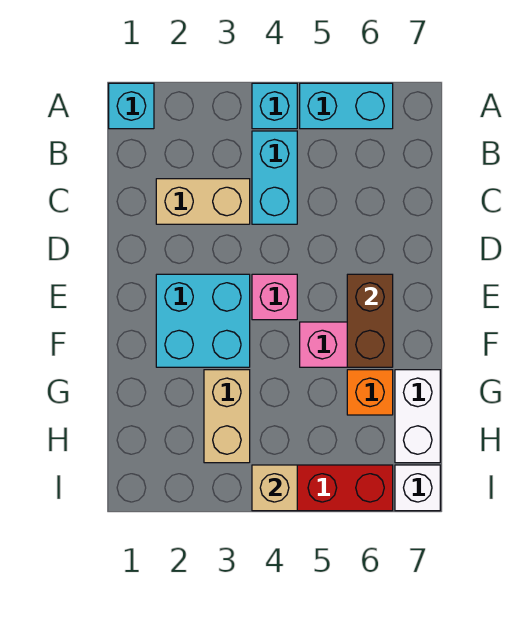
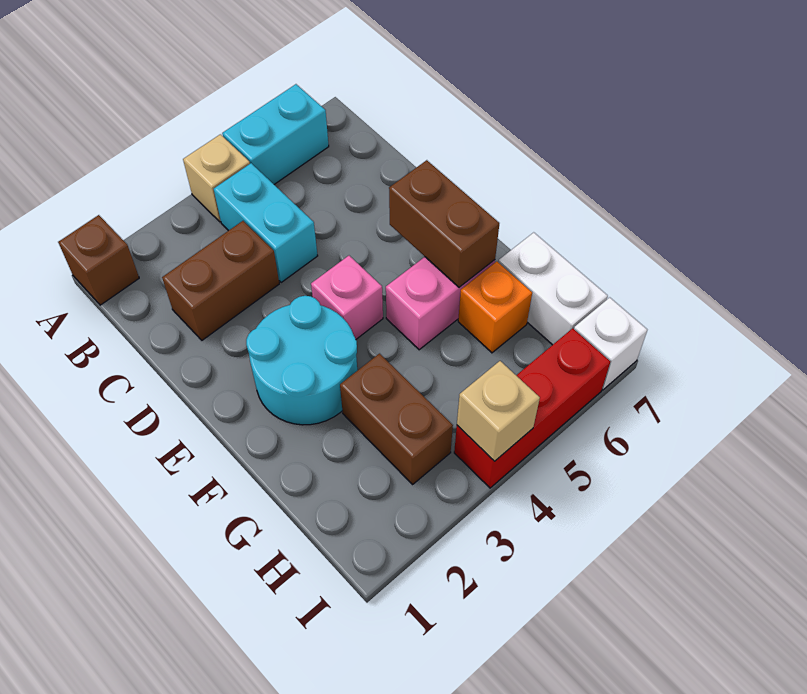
cyan brick A1 level 1 -> brown brick A1 level 1
cyan brick A4 level 1 -> tan brick A4 level 1
tan brick C2:C3 level 1 -> brown brick C2:C3 level 1
cyan brick E2:F3 level 1 -> cyan round brick E2:F3 level 1
tan brick G3:H3 level 1 -> brown brick G3:H3 level 1

